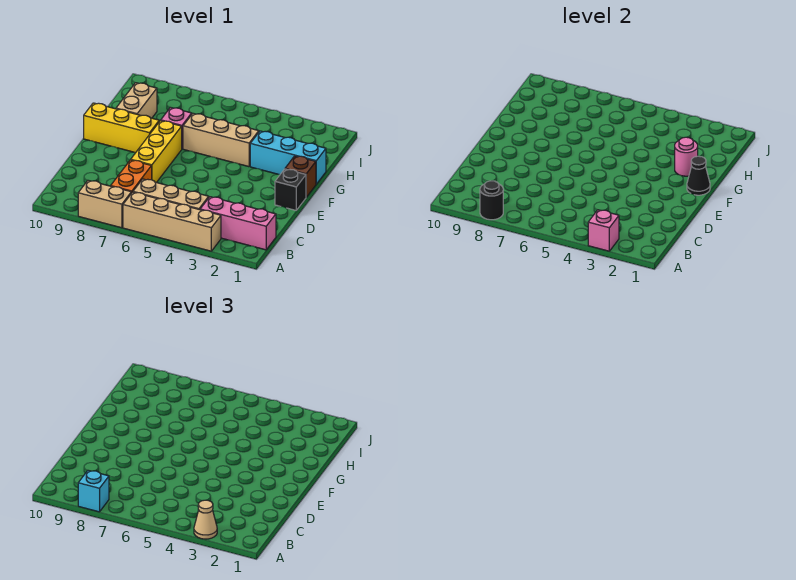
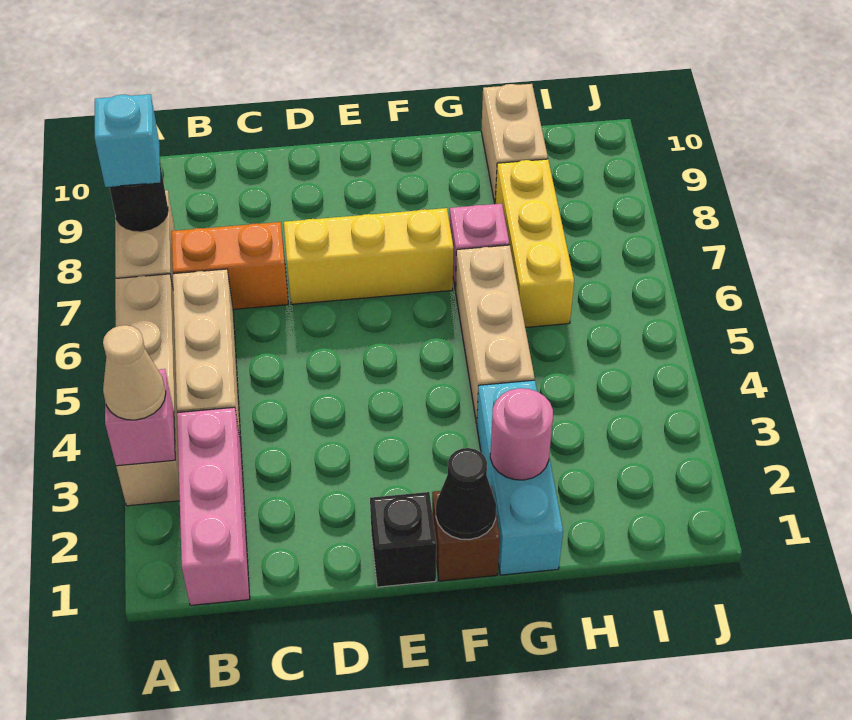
yellow brick F8:F10 level 1 -> yellow brick H6:H8 level 1
tan brick G9:H9 level 1 -> tan brick H9:H10 level 1

